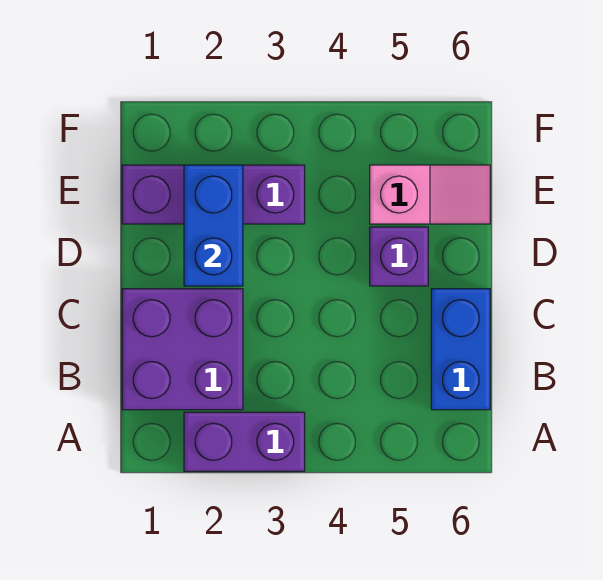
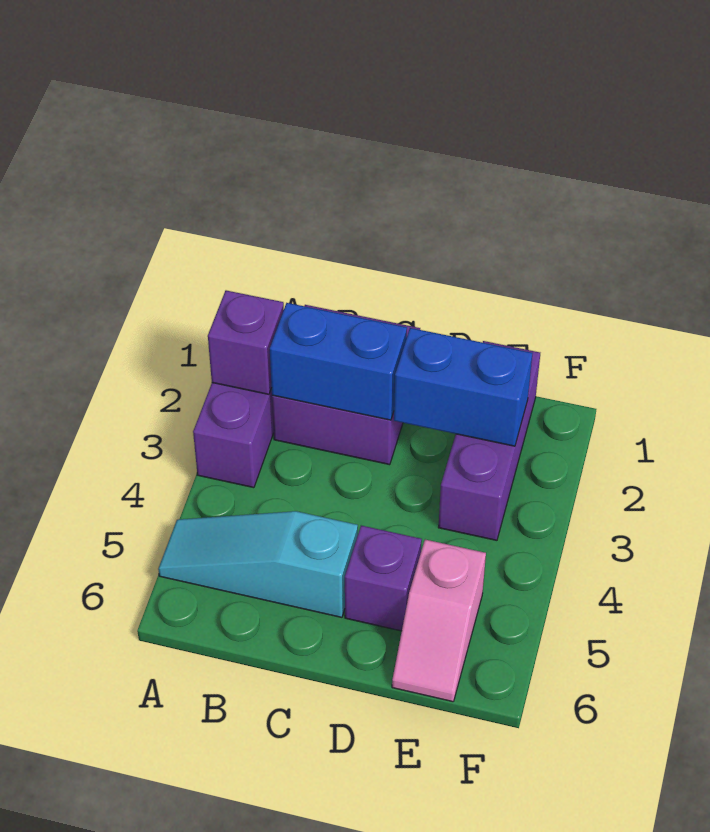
none -> purple brick A2 level 2
none -> cyan slope A5:C5 level 1 top C
blue brick B6:C6 level 1 -> blue brick B2:C2 level 2

